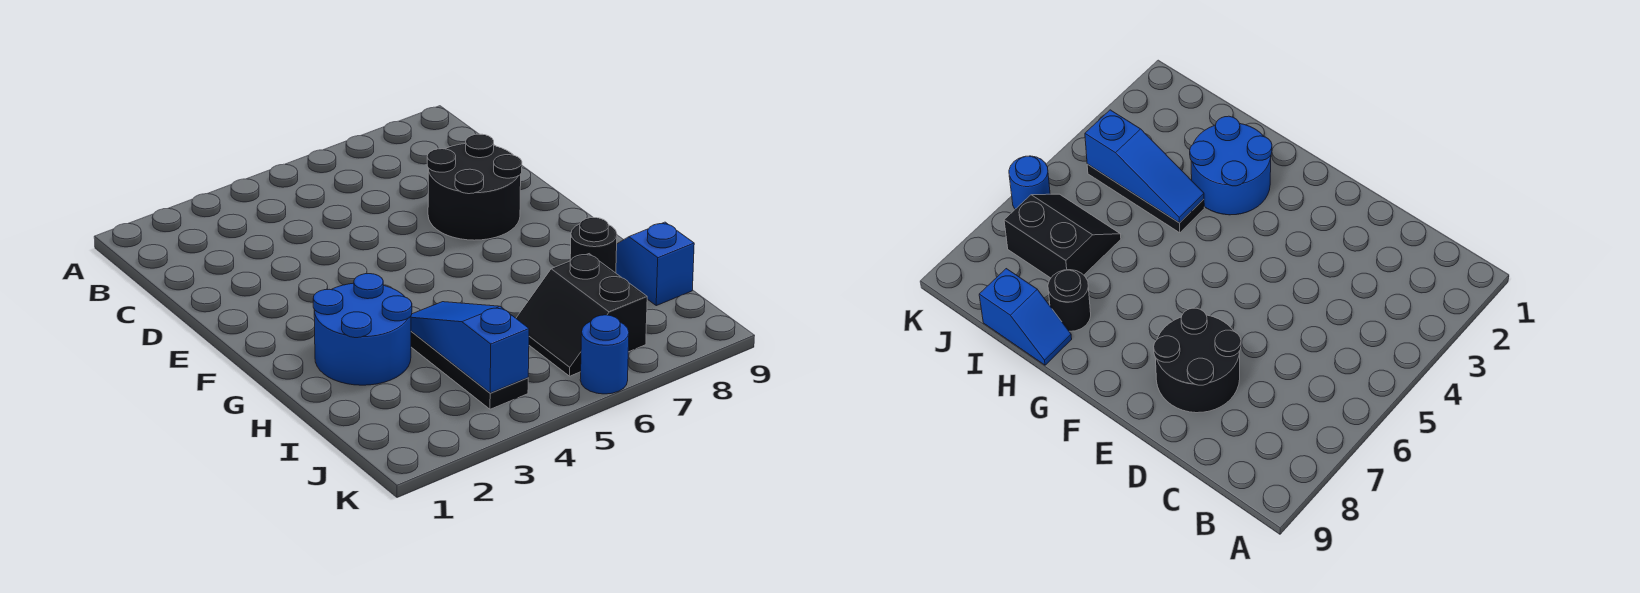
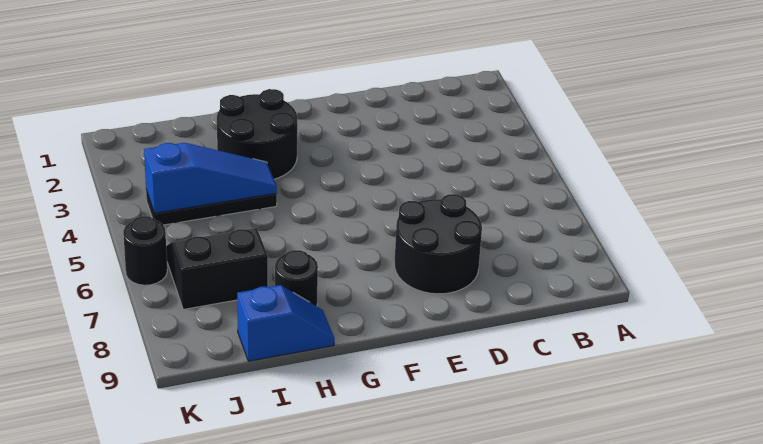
blue round brick G2:H3 level 1 -> black round brick G2:H3 level 1
blue round brick K6 level 1 -> black round brick K6 level 1

